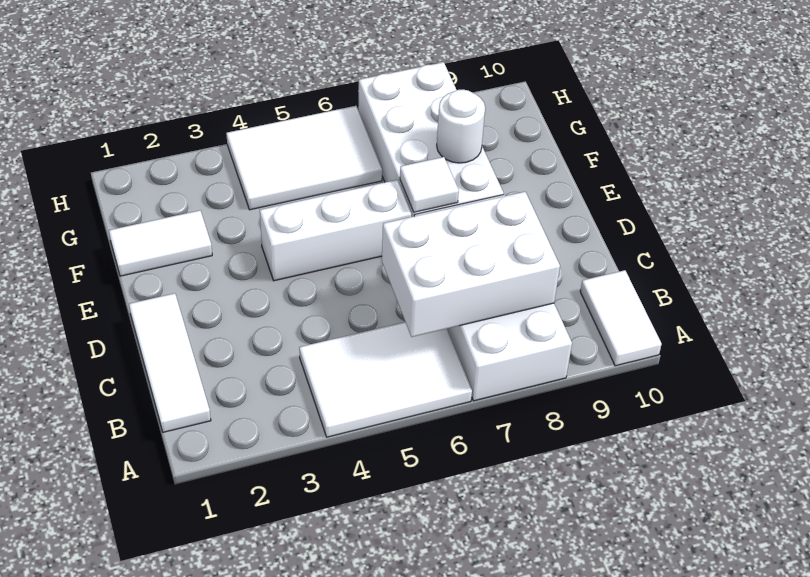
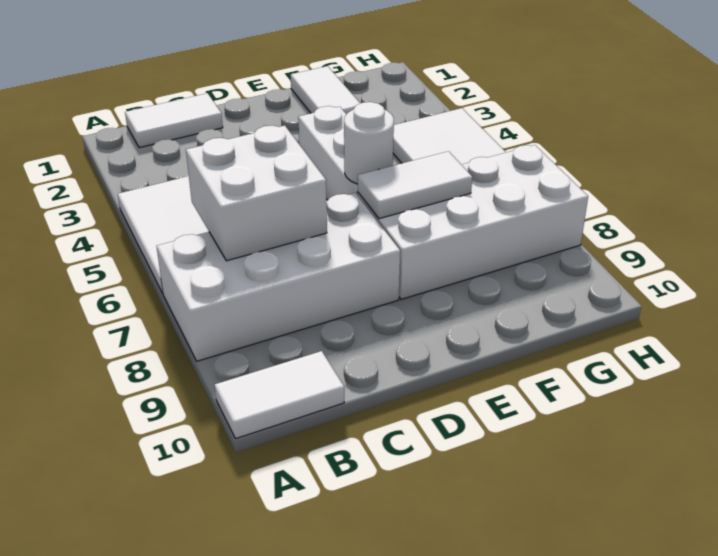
white tile B1:D1 level 1 -> white tile B1:C1 level 1
white brick B6:C8 level 2 -> white brick B6:C7 level 2
white tile E7 level 2 -> white tile E7:F7 level 2
white round brick F8 level 2 -> white round brick E6 level 2

